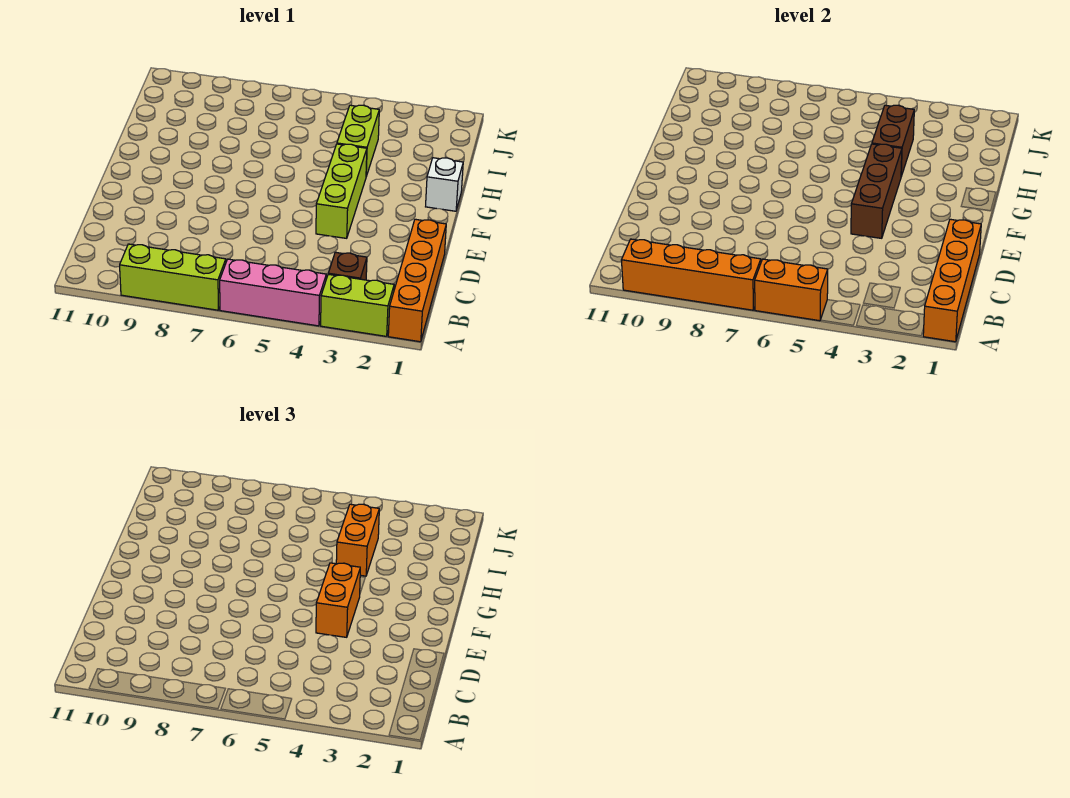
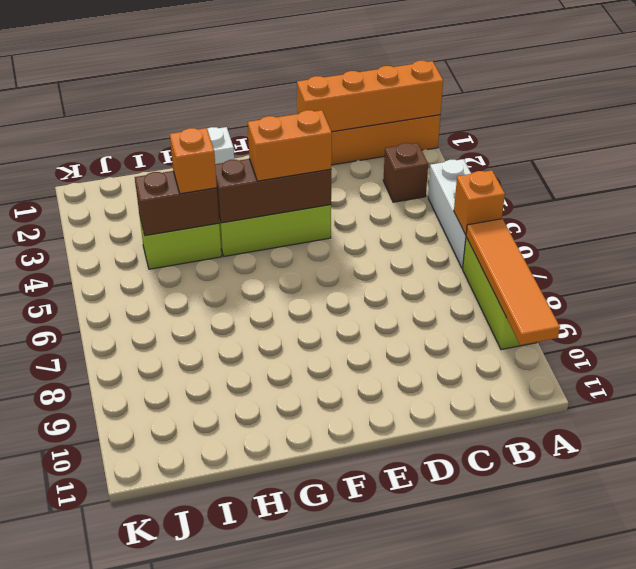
lime brick A2:A3 level 1 -> none
pink brick A4:A6 level 1 -> white brick A4:A6 level 1
orange brick A5:A6 level 2 -> orange brick A6 level 2
orange brick A7:A10 level 2 -> orange tile A7:A10 level 2
orange brick H4:I4 level 3 -> orange brick H4 level 3

